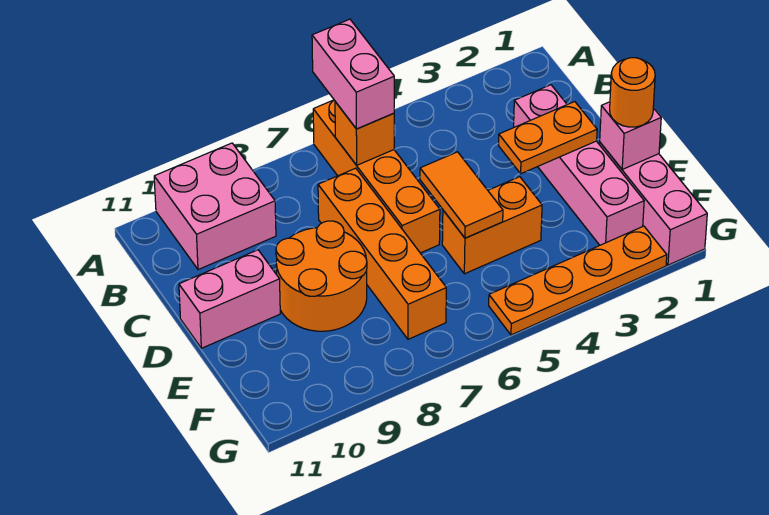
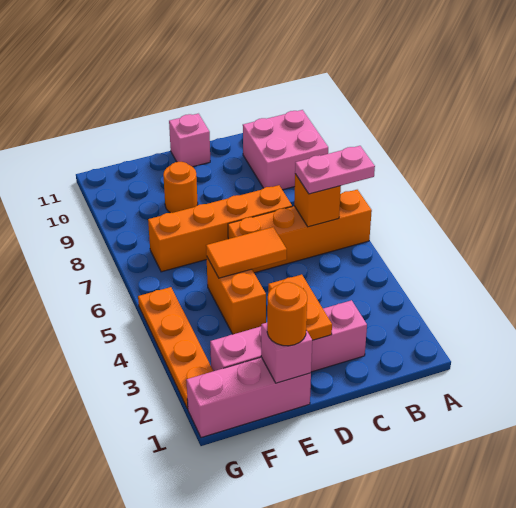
pink brick A6:B6 level 3 -> pink plate A6:B6 level 3
orange round brick D8:E9 level 1 -> orange round brick E9 level 1
pink brick D10:D11 level 1 -> pink brick D11 level 1

